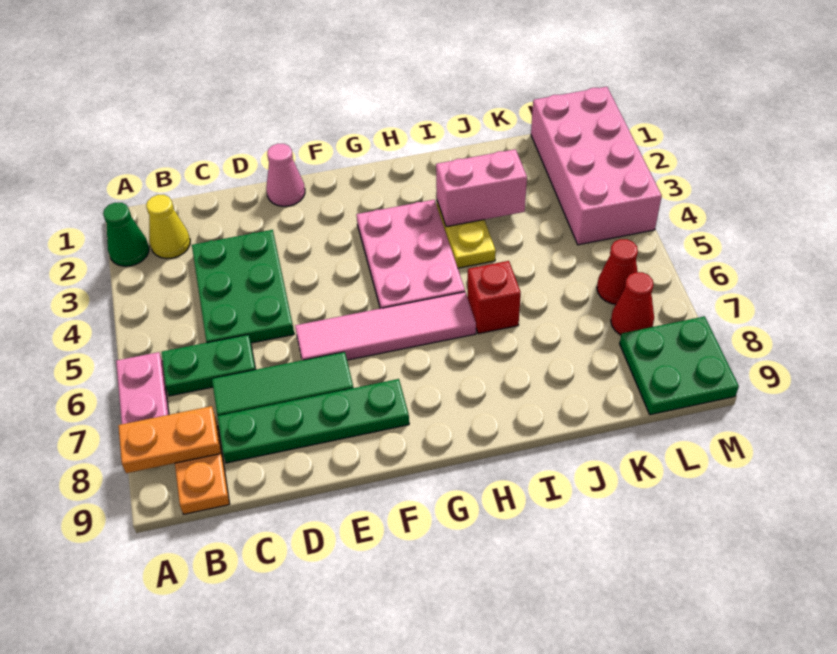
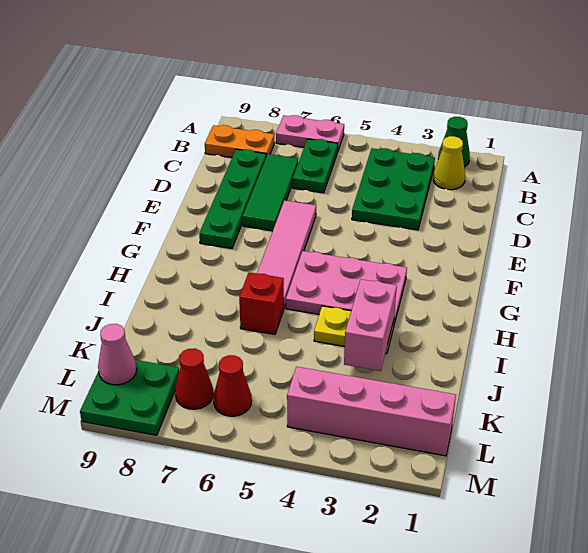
orange plate A8:B8 level 2 -> none
green plate C3:D5 level 1 -> green plate B3:D4 level 1
pink cone E1 level 1 -> pink cone L9 level 2
pink brick L1:M4 level 1 -> pink brick L1:L4 level 1

